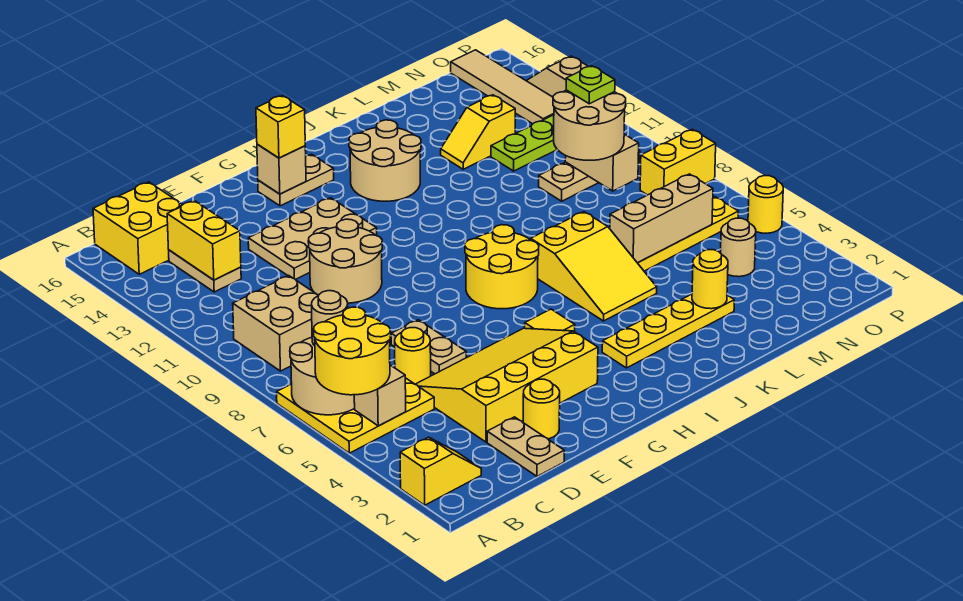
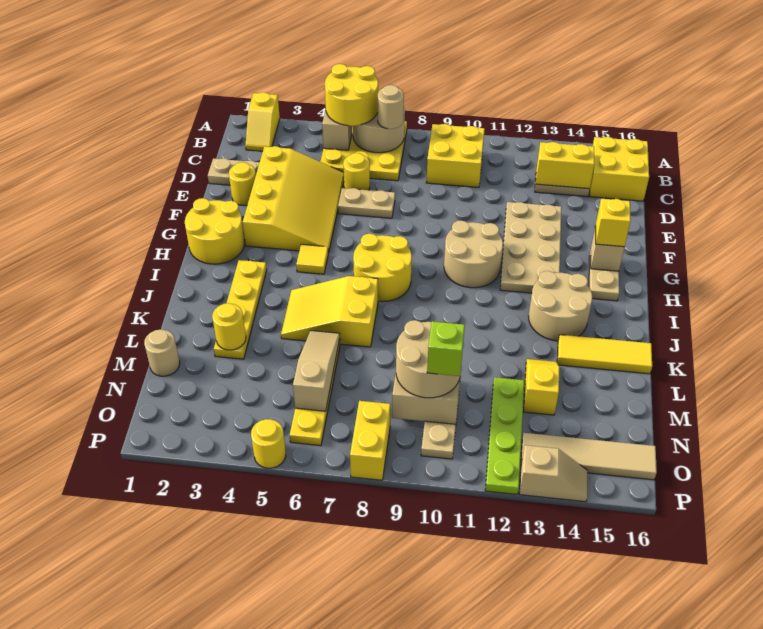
tan brick B9:C10 level 1 -> yellow brick B9:C10 level 1
tan round brick E10:F11 level 1 -> tan round brick G10:H11 level 1
tan plate E12:G13 level 1 -> tan plate E12:H13 level 1
none -> yellow round brick G1:H2 level 1
none -> yellow tile K14:K16 level 1
tan brick L6:N6 level 2 -> tan slope L6:N6 level 2 top N
tan round brick N4 level 1 -> tan round brick M1 level 1
lime plate N10 level 4 -> lime brick N10 level 4

